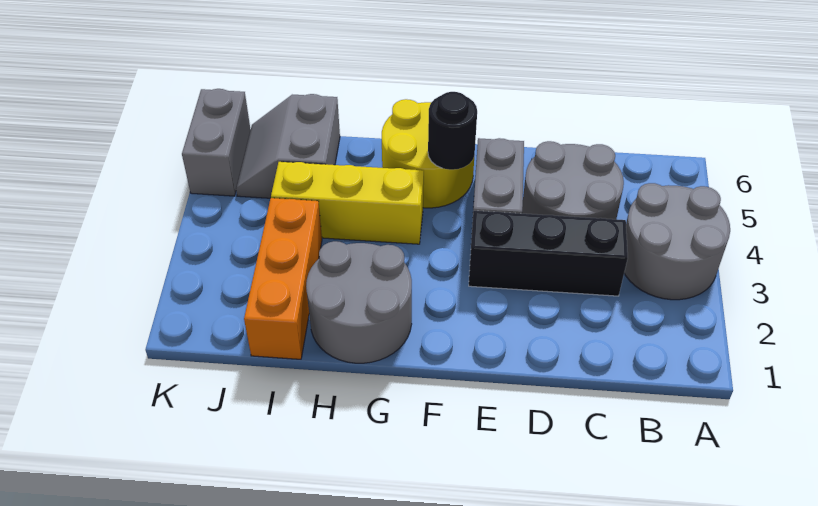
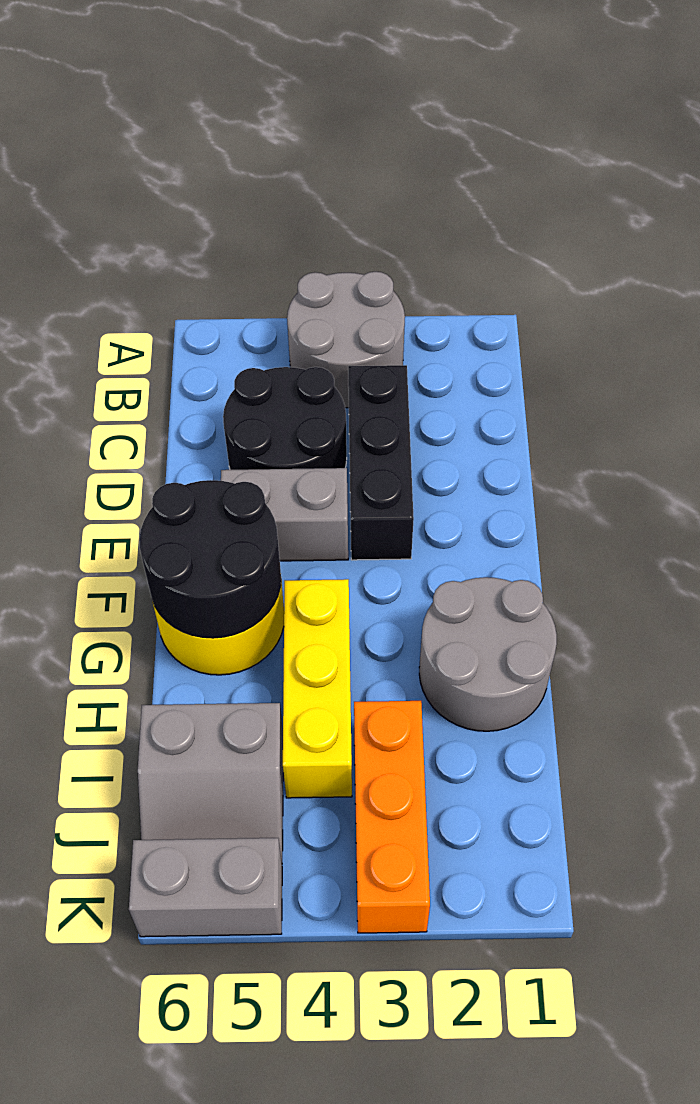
grey round brick C4:D5 level 1 -> black round brick C4:D5 level 1
black round brick F5 level 2 -> black round brick F5:G6 level 2
orange brick I1:I3 level 1 -> orange brick I3:K3 level 1

